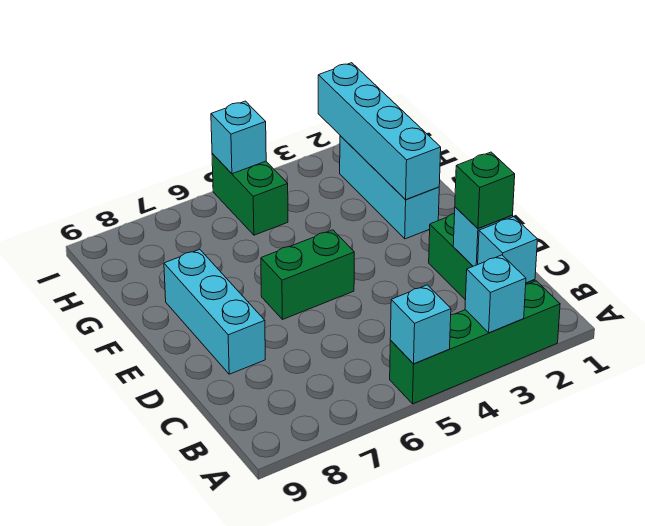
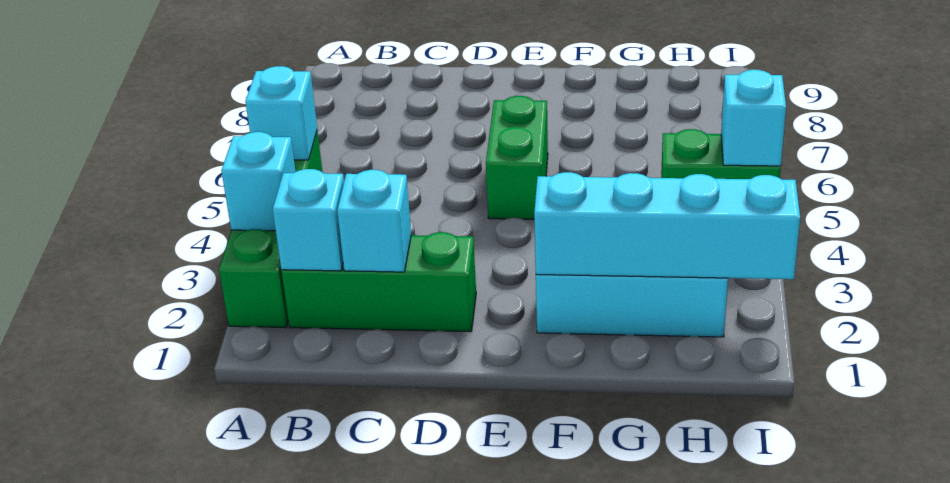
green brick C2 level 3 -> none
cyan brick D8:F8 level 1 -> none

